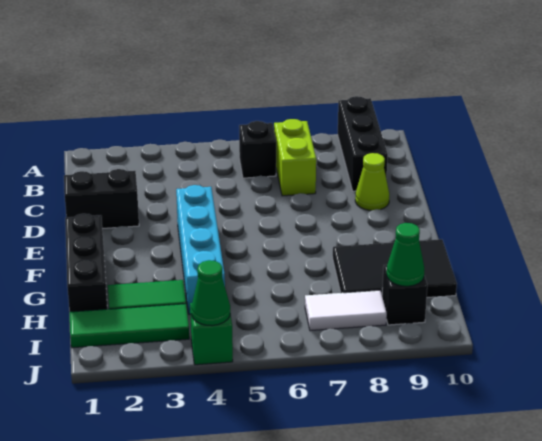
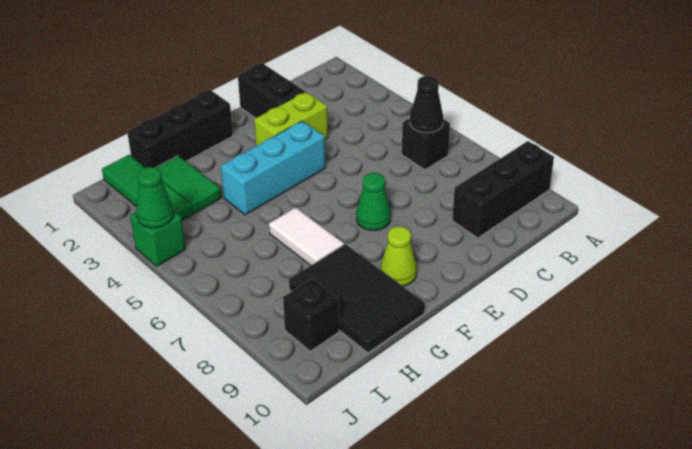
none -> black cone B6 level 2
lime brick B7:C7 level 1 -> lime brick D3:E3 level 1
lime cone D9 level 1 -> lime cone F9 level 1
cyan brick E4:H4 level 1 -> cyan brick E4:G4 level 1
white tile I7:I8 level 1 -> white tile G6:G7 level 1
green cone I9 level 2 -> green cone E7 level 1

